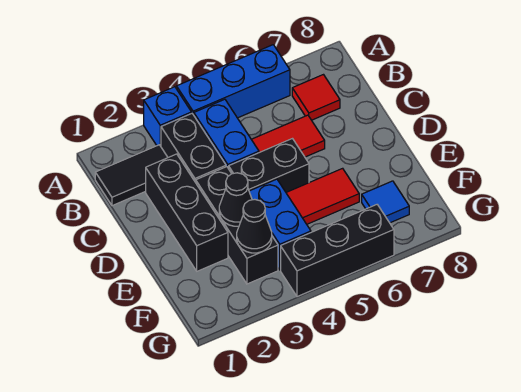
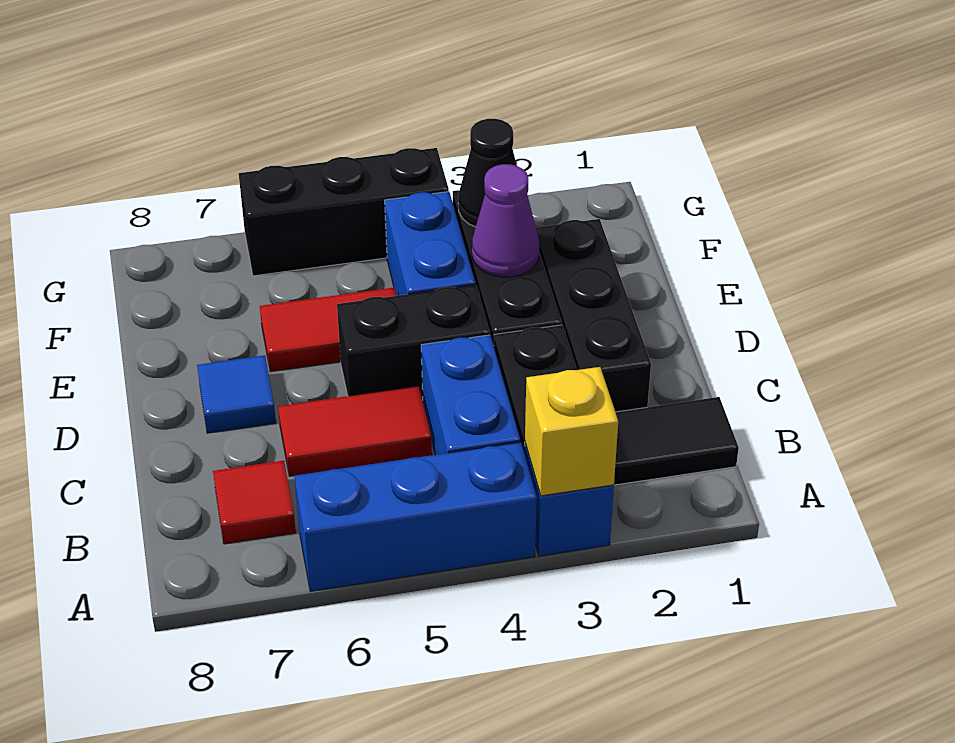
none -> yellow brick A3 level 2
black cone E3 level 2 -> purple cone E3 level 2
blue tile F7 level 1 -> blue tile D7 level 1

